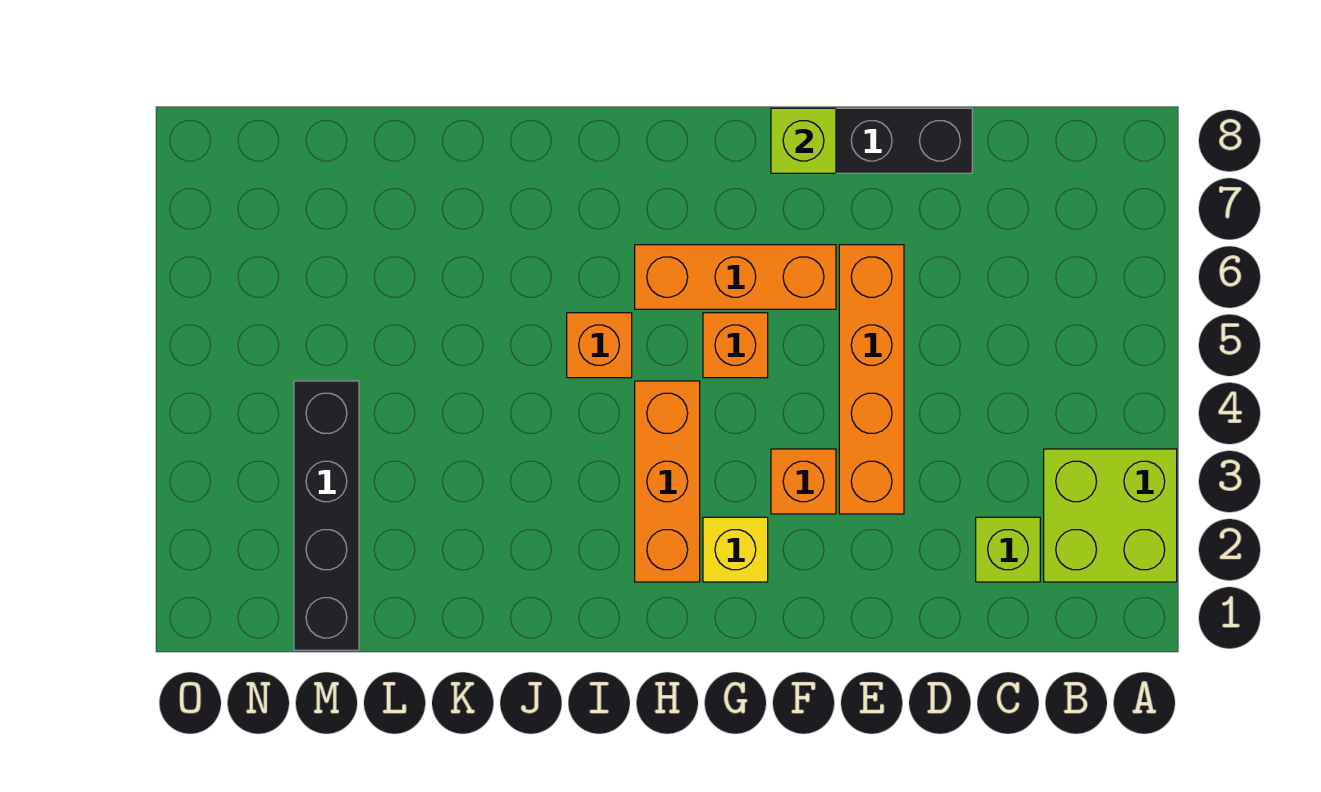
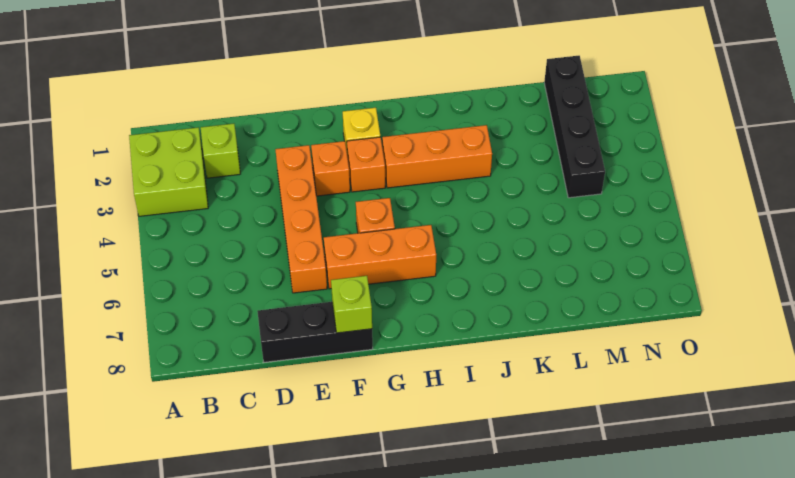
orange brick H2:H4 level 1 -> orange brick H3:J3 level 1
orange brick I5 level 1 -> orange brick G3 level 1

